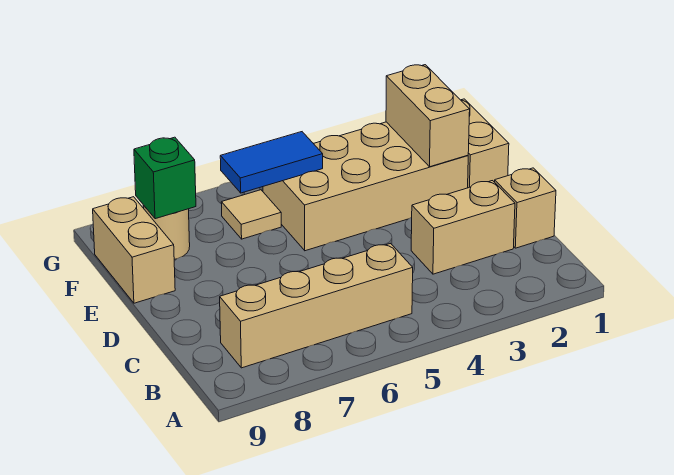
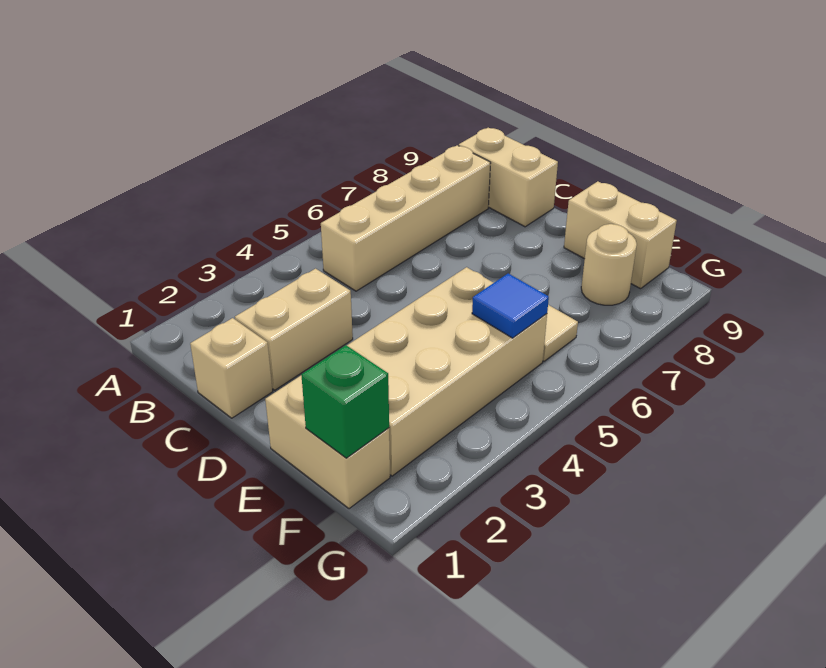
tan brick E2:F2 level 2 -> tan brick B9:C9 level 1
blue tile F5:F6 level 2 -> blue tile F5 level 2
green brick F8 level 2 -> green brick F1 level 2

